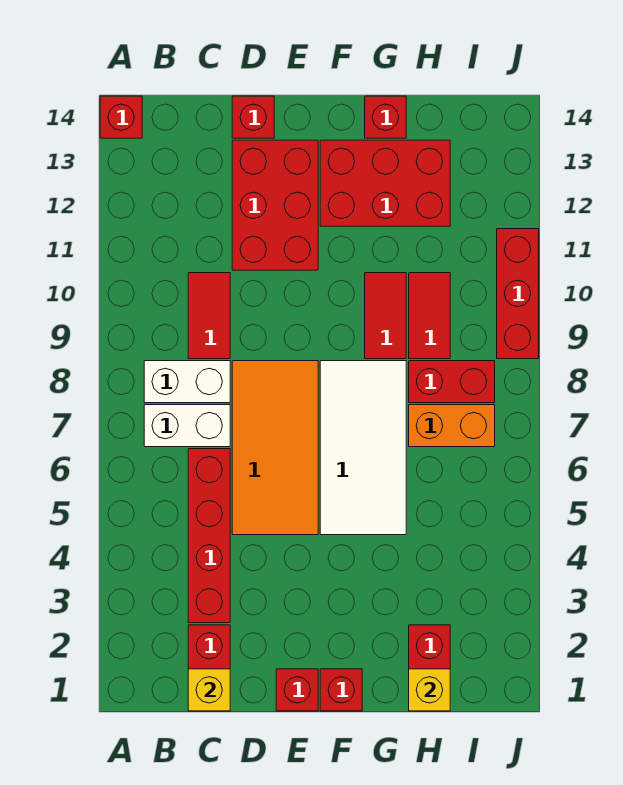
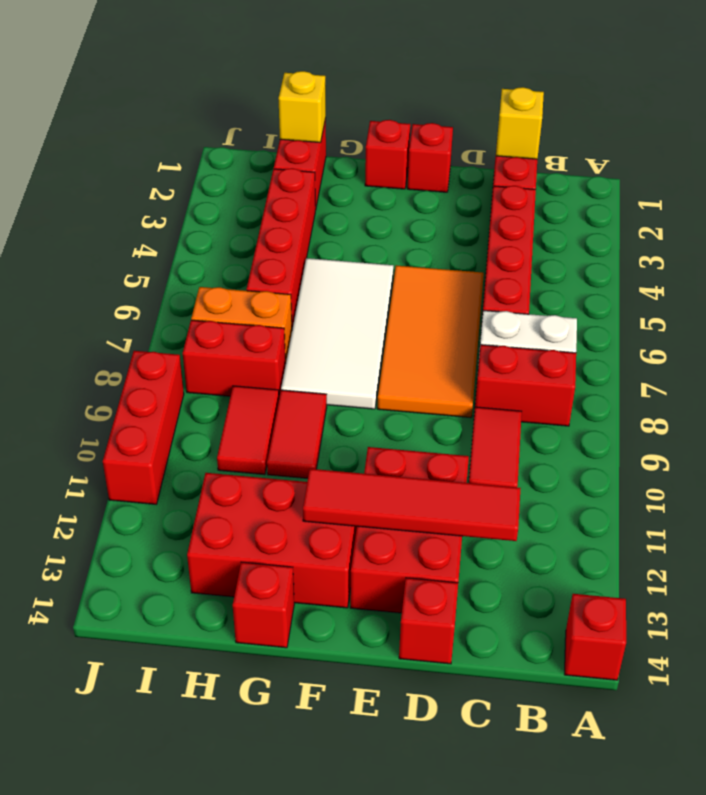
white brick B8:C8 level 1 -> red brick B8:C8 level 1
none -> red tile C12:F12 level 2
none -> red brick H3:H6 level 1

